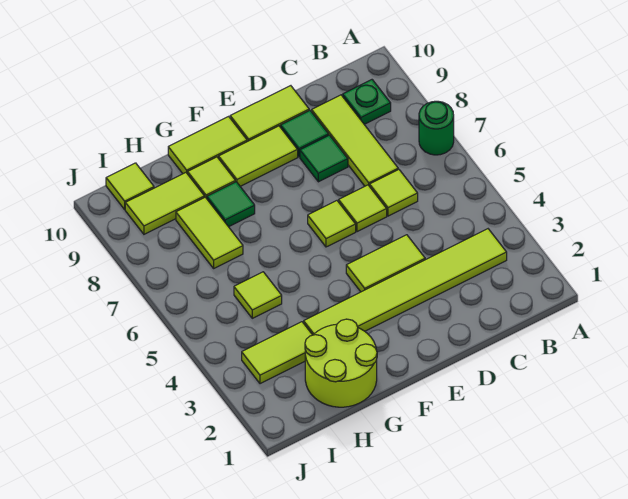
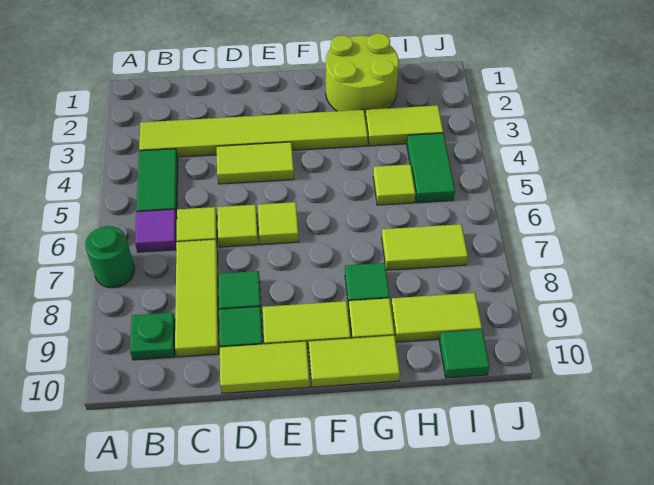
none -> green tile B4:B5 level 1
none -> purple tile B6 level 1
lime tile H7:H8 level 1 -> lime tile H7:I7 level 1
none -> green tile I4:I5 level 1
lime tile I10 level 1 -> green tile I10 level 1

